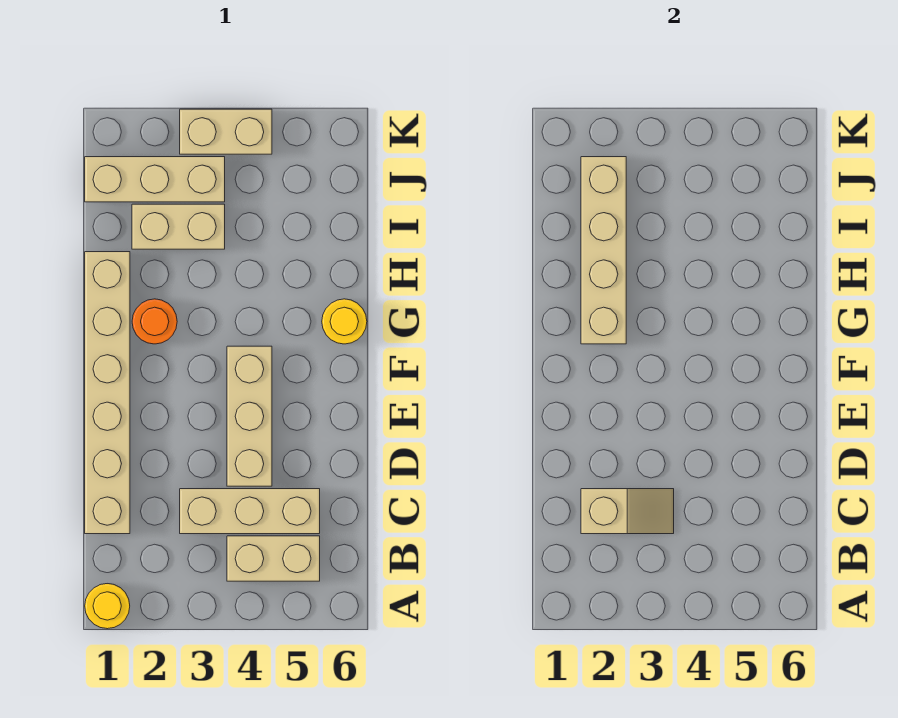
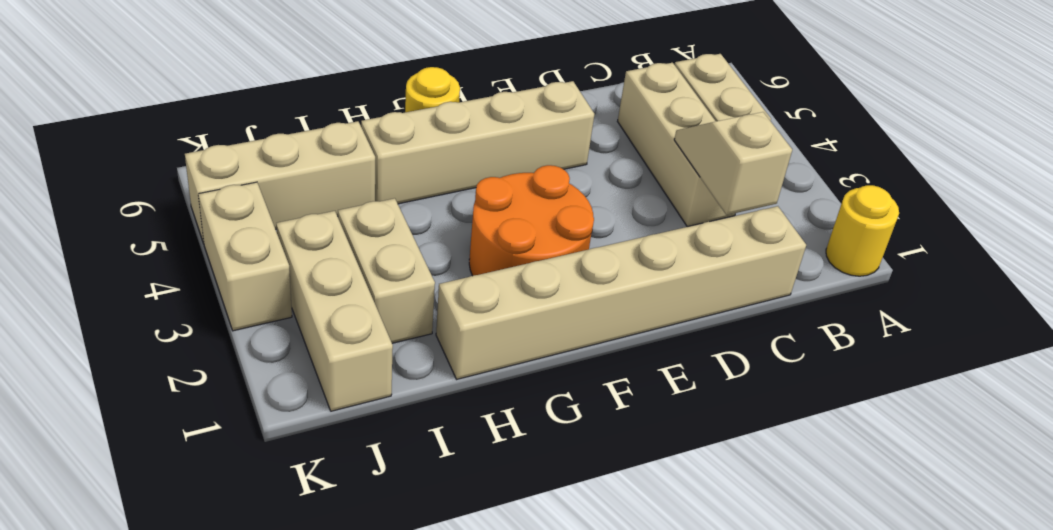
tan brick D4:F4 level 1 -> tan brick I5:K5 level 1
orange round brick G2 level 1 -> orange round brick F2:G3 level 1
tan brick G2:J2 level 2 -> tan brick E5:H5 level 1

